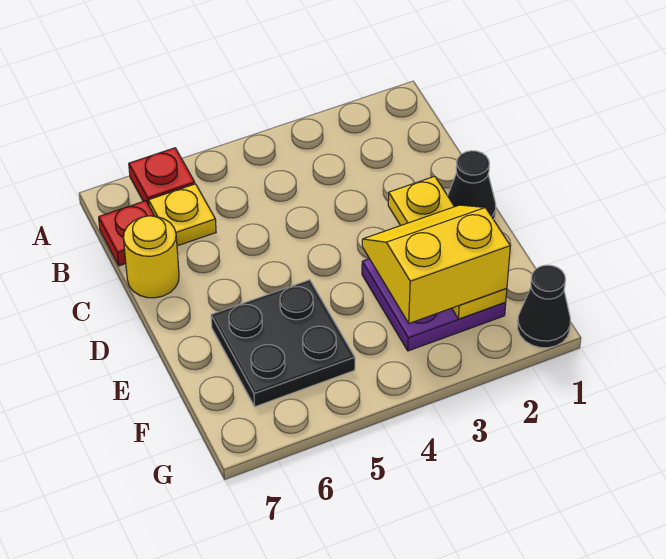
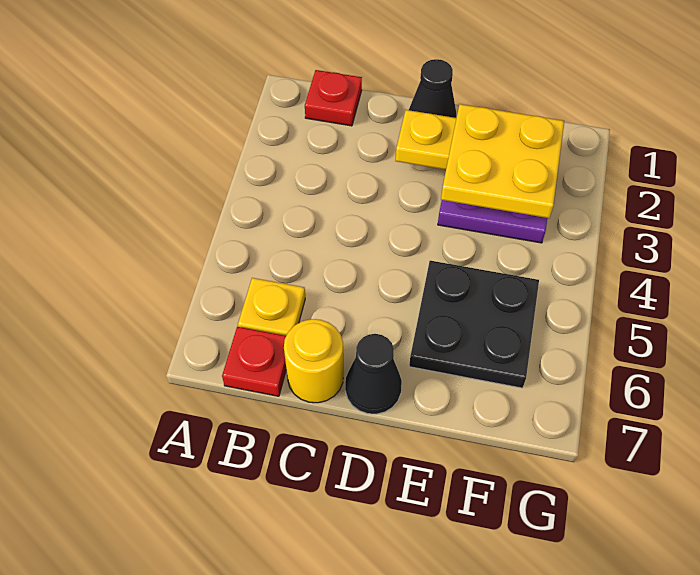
red plate A6 level 1 -> red plate B1 level 1
yellow slope E2:F3 level 3 top F -> yellow plate E2:F3 level 3
black cone G1 level 1 -> black cone D7 level 1

